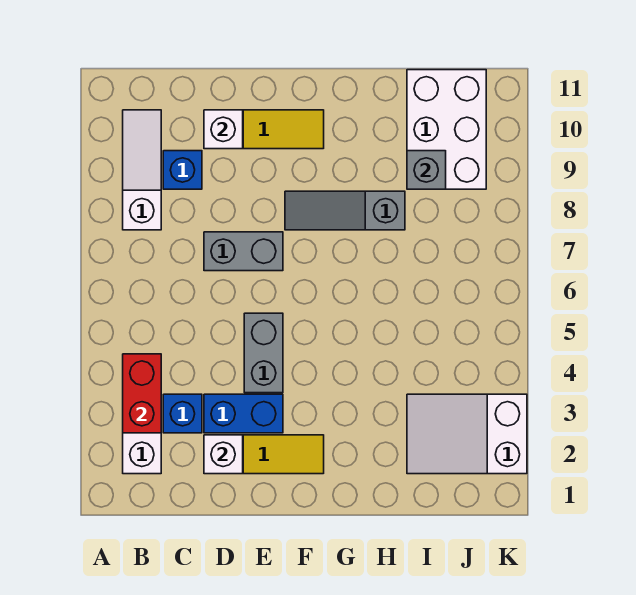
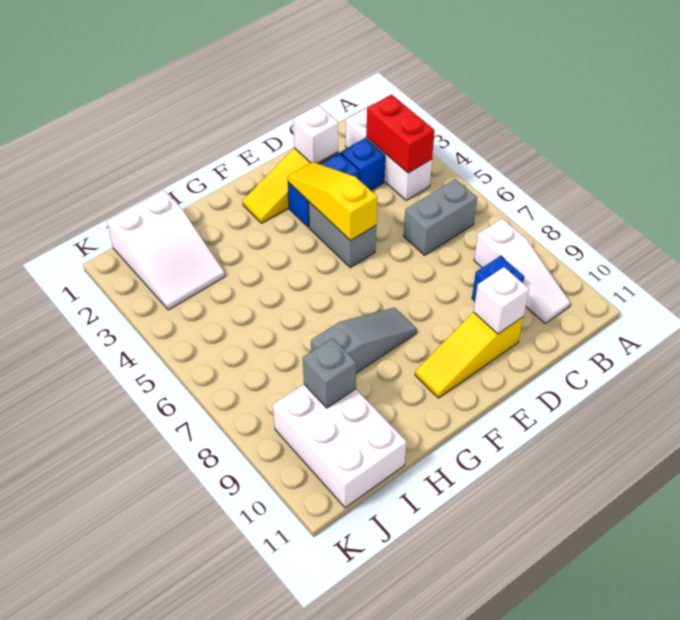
grey brick D7:E7 level 1 -> grey brick B6:C6 level 1
none -> yellow slope E3:E5 level 2 top 5
white slope I2:K3 level 1 top K -> white slope I1:J3 level 1 top 1

